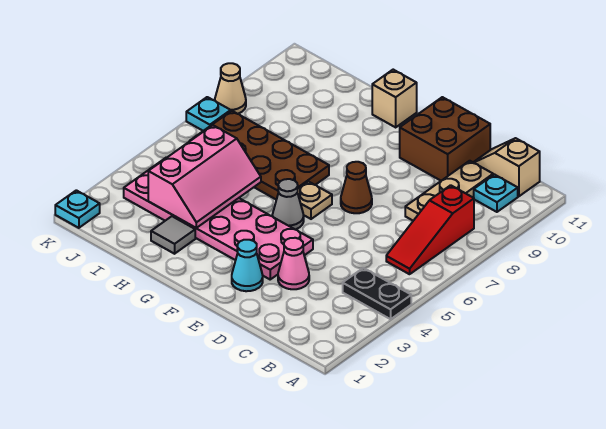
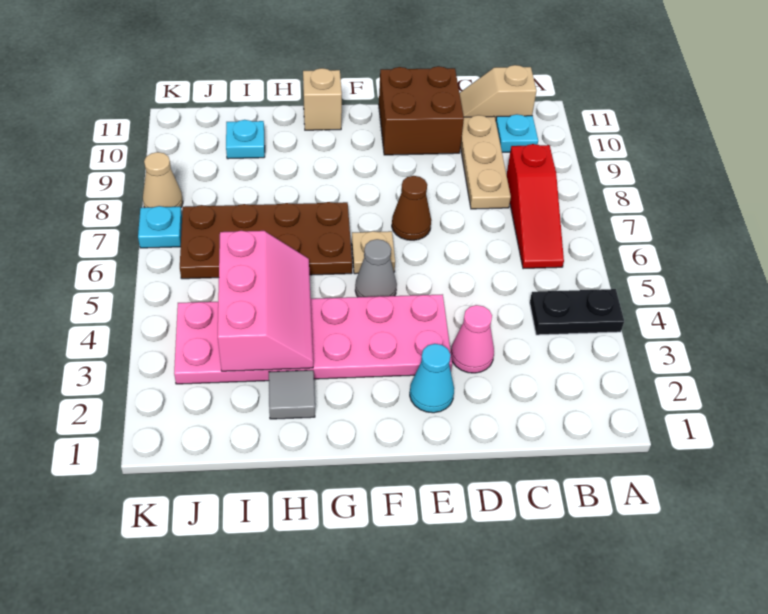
cyan plate K1 level 1 -> cyan plate I10 level 1

